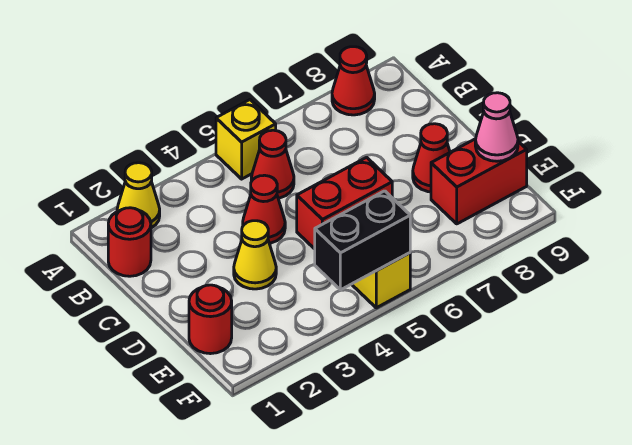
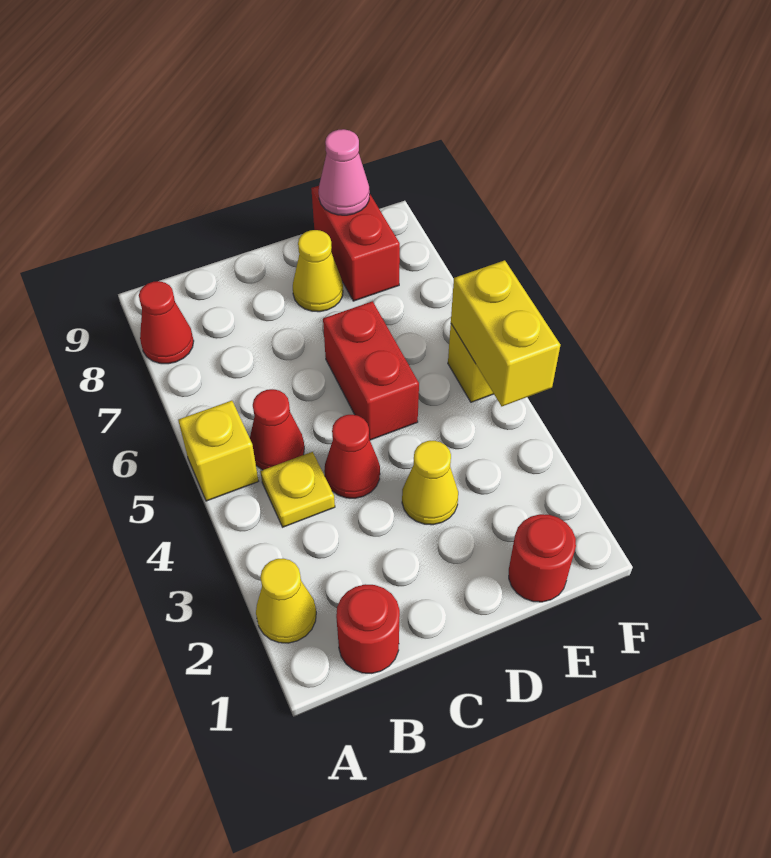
none -> yellow plate B4 level 1
red cone D8 level 1 -> yellow cone D8 level 1
black brick F4:F5 level 2 -> yellow brick F4:F5 level 2

